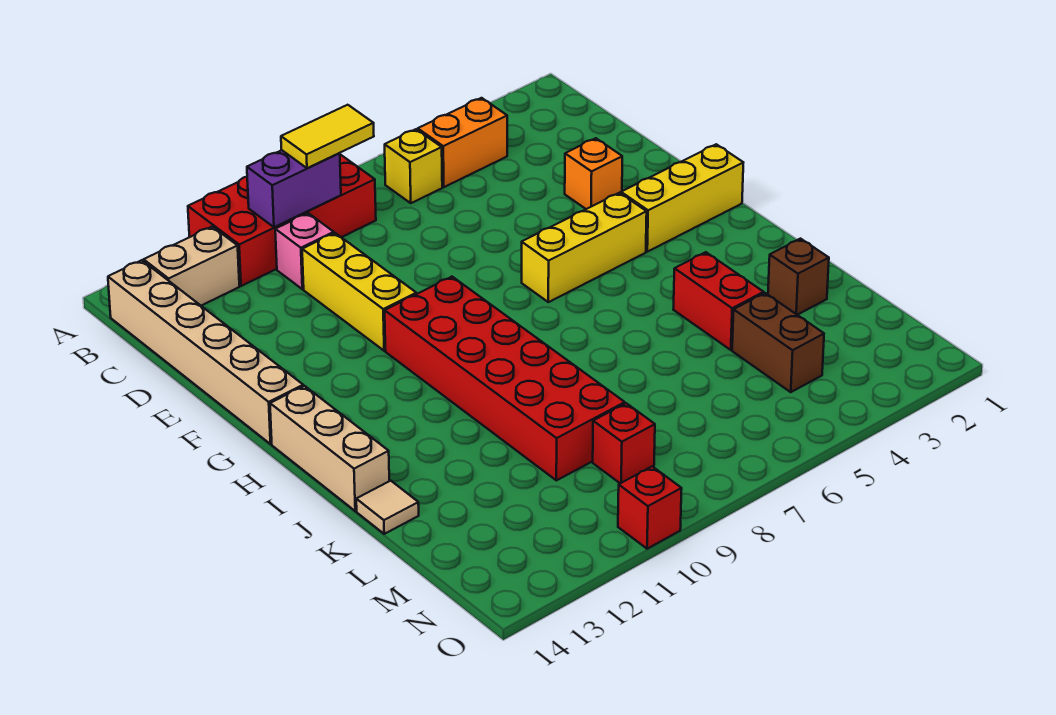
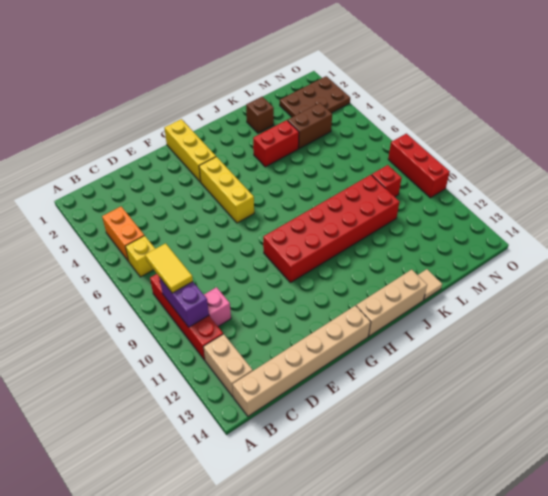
red brick A8:B11 level 1 -> red brick B8:B11 level 1
yellow brick D10:F10 level 1 -> none
orange brick E3 level 1 -> none
none -> brown plate M2:O3 level 1
red brick O10 level 1 -> red brick O8:O10 level 1

